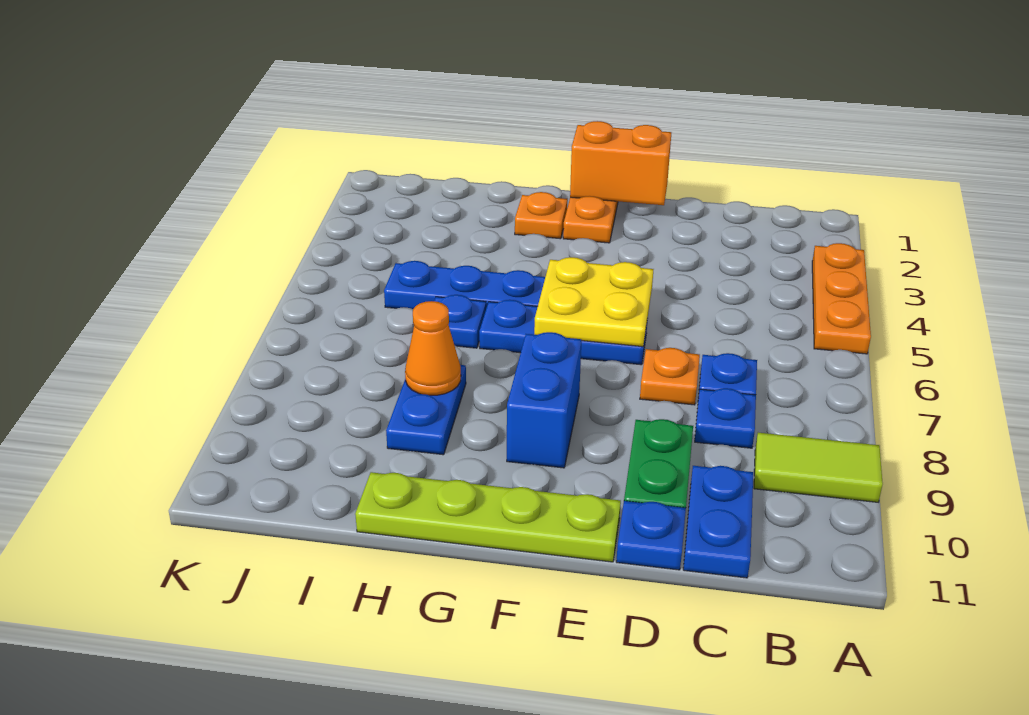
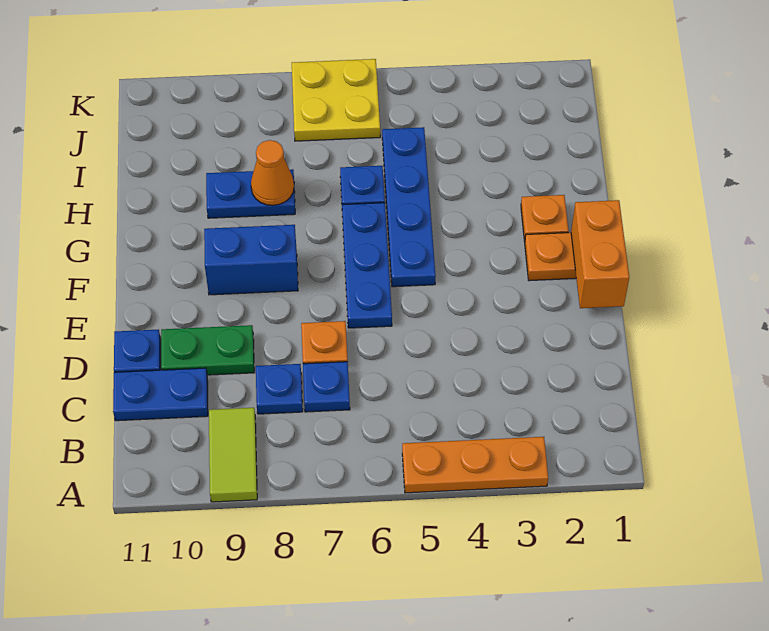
yellow plate E5:F6 level 2 -> yellow plate J6:K7 level 1
lime plate E11:H11 level 1 -> none

